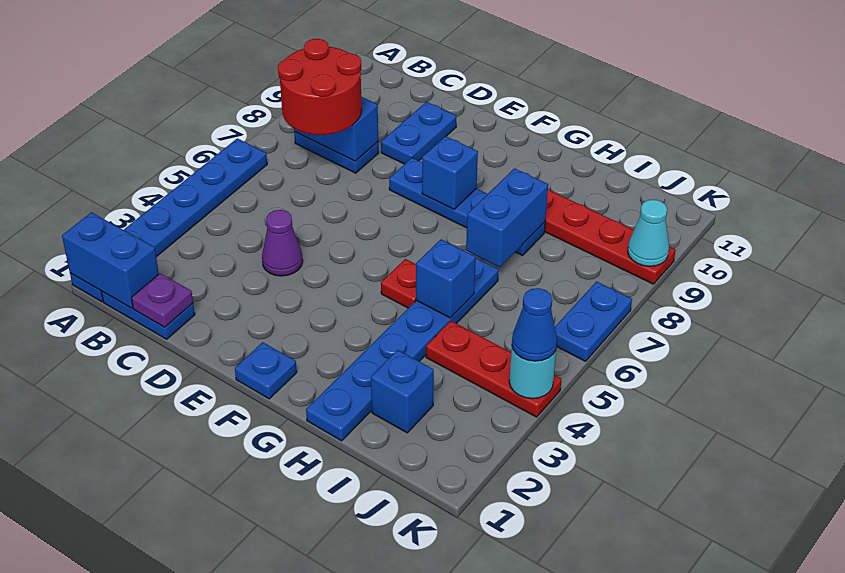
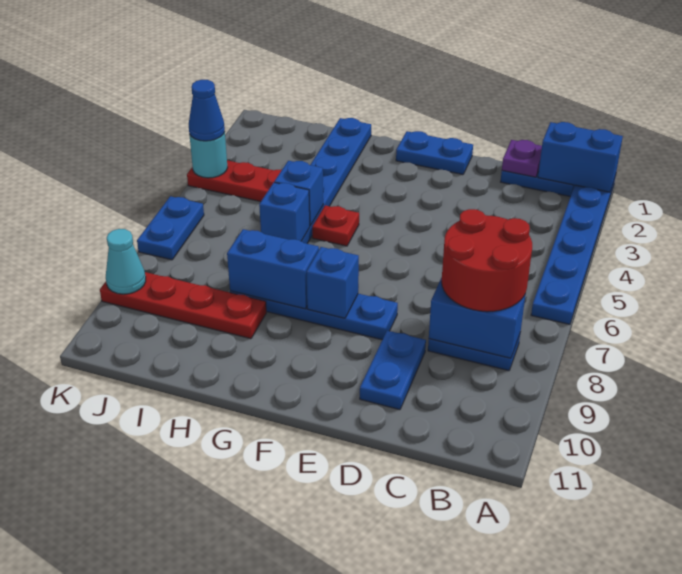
purple cone D4 level 1 -> none
blue plate F1 level 1 -> blue plate E1:F1 level 1
blue brick H7:H8 level 2 -> blue brick G8:H8 level 2
blue brick I2 level 1 -> blue brick H6 level 2

